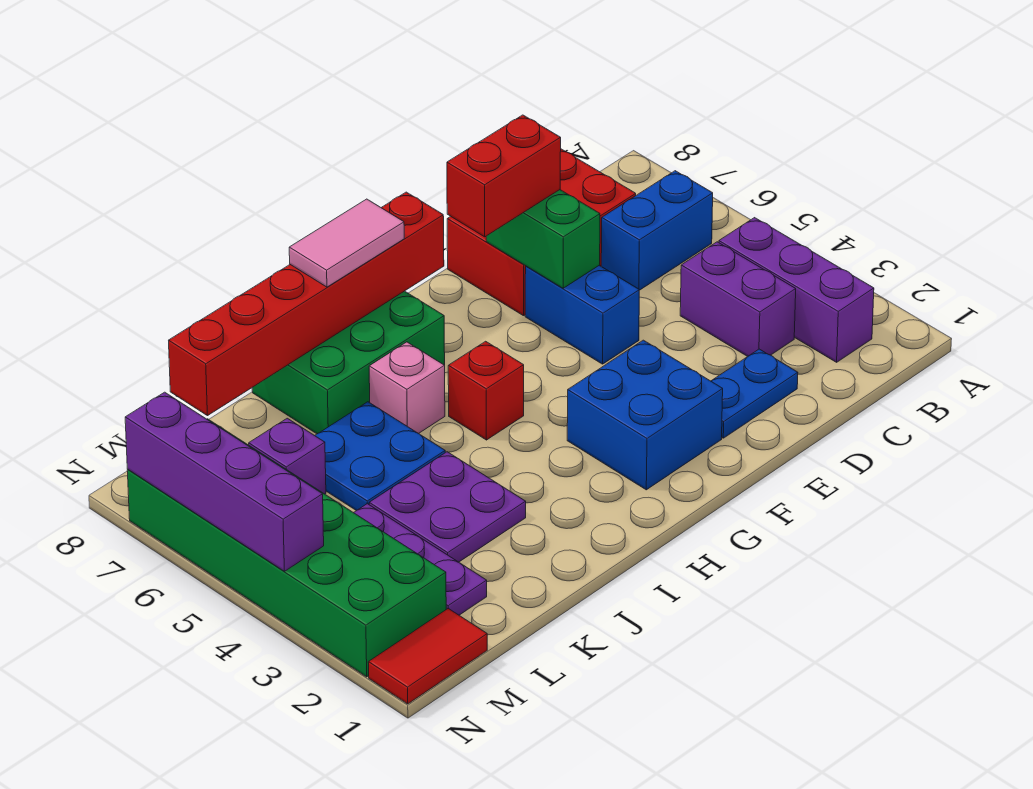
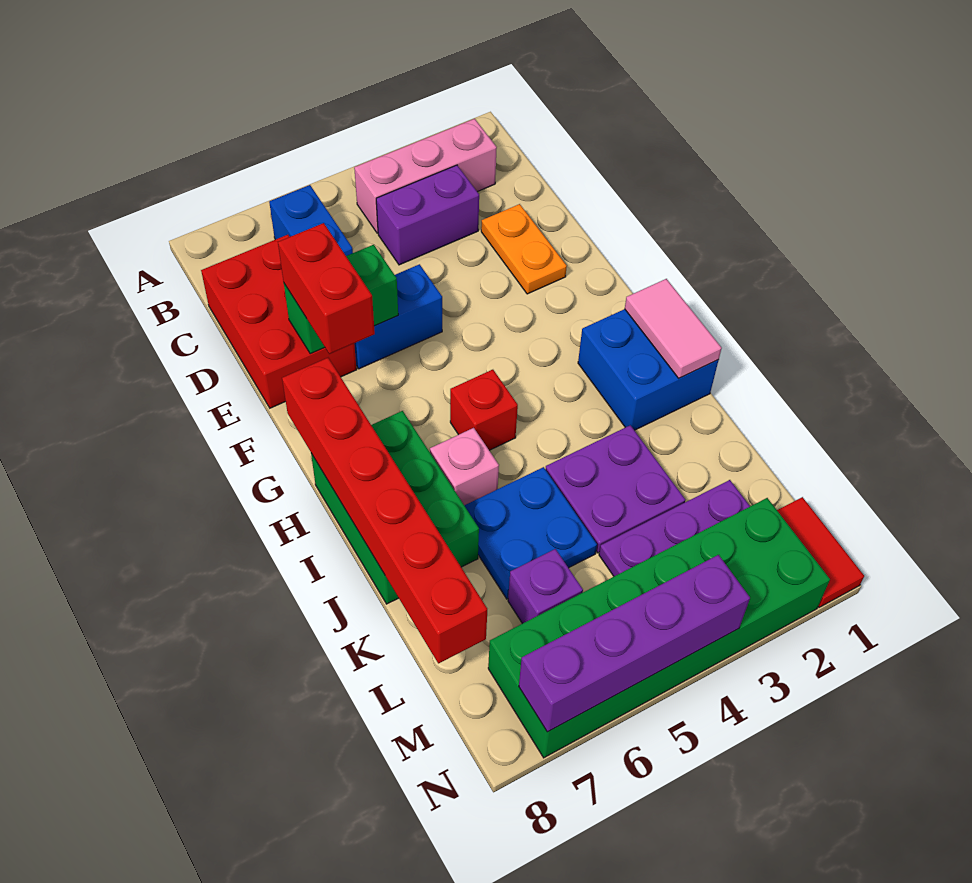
purple brick B2:B4 level 1 -> pink brick B2:B4 level 1
blue plate D2:E2 level 1 -> orange plate D2:E2 level 1
blue brick F2:G3 level 1 -> blue brick H1:I2 level 1
pink tile H8:I8 level 3 -> pink tile H1:I1 level 2

